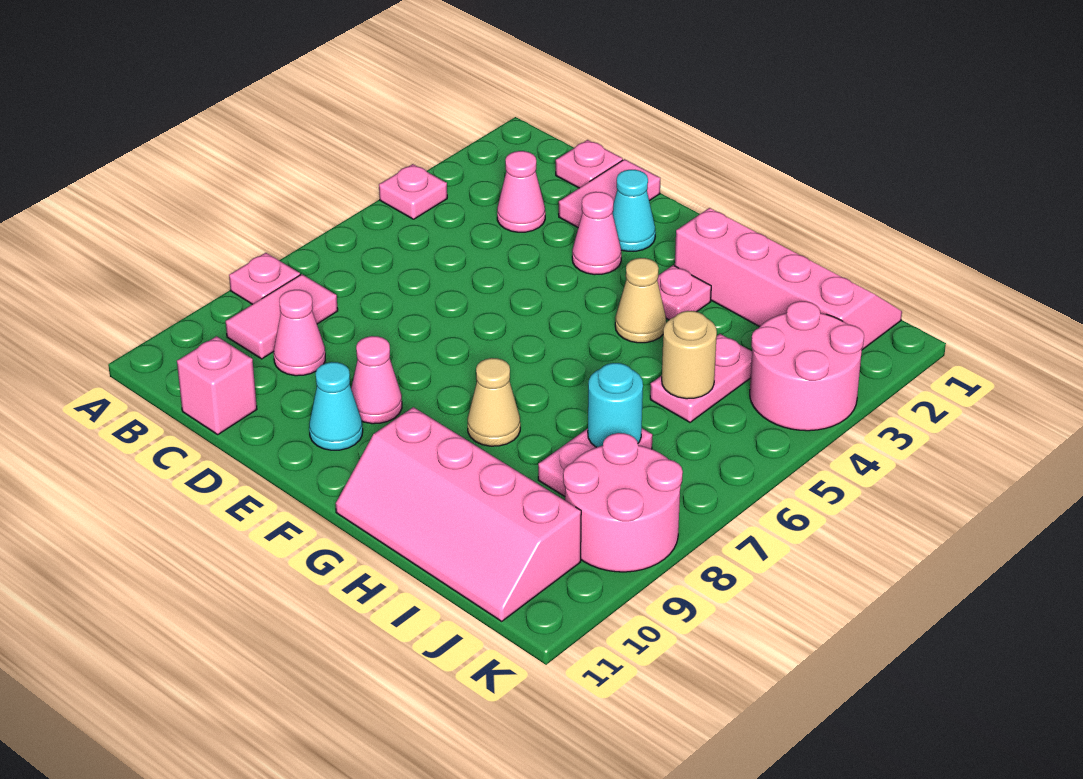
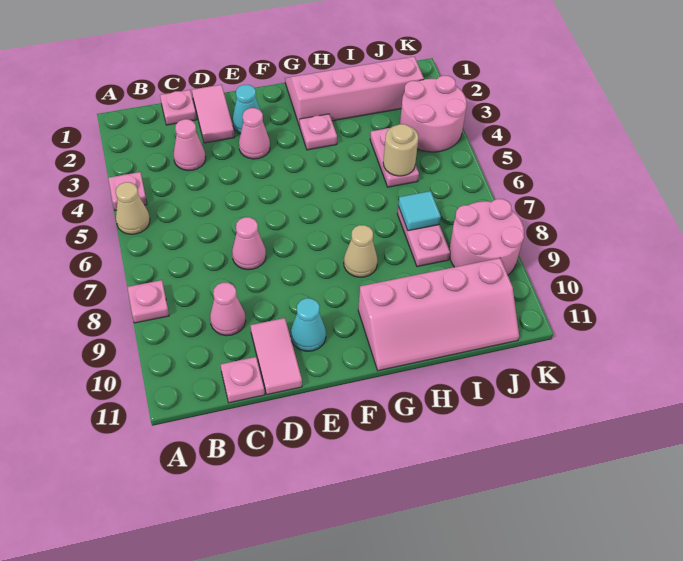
pink tile B8:B9 level 1 -> pink tile D10:D11 level 1
pink brick C11 level 1 -> pink plate C11 level 1
pink cone E9 level 1 -> pink cone D7 level 1
tan cone G4 level 1 -> tan cone A5 level 1
cyan round brick I7 level 2 -> cyan tile I7 level 2

